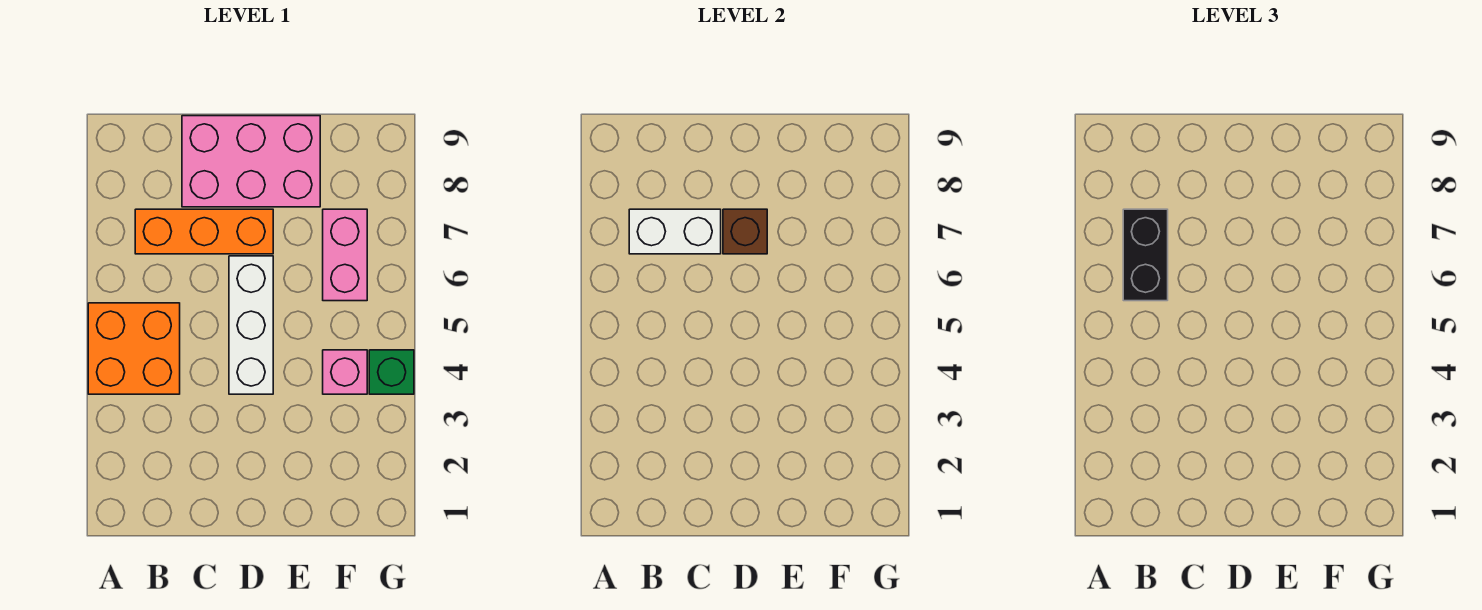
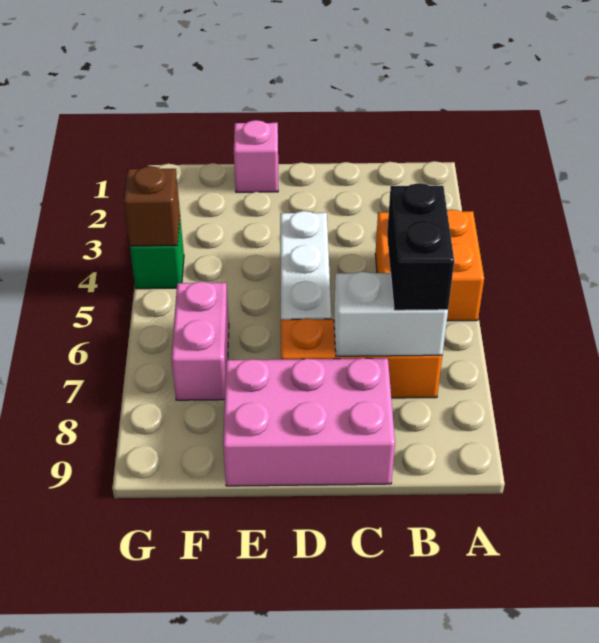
brown brick D7 level 2 -> brown brick G4 level 2
pink brick F4 level 1 -> pink brick E1 level 1

